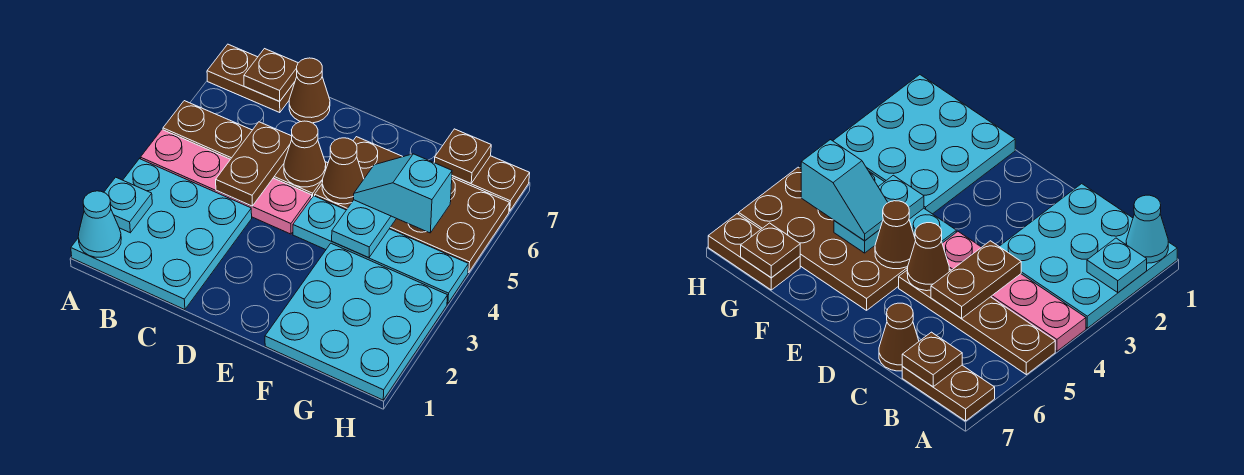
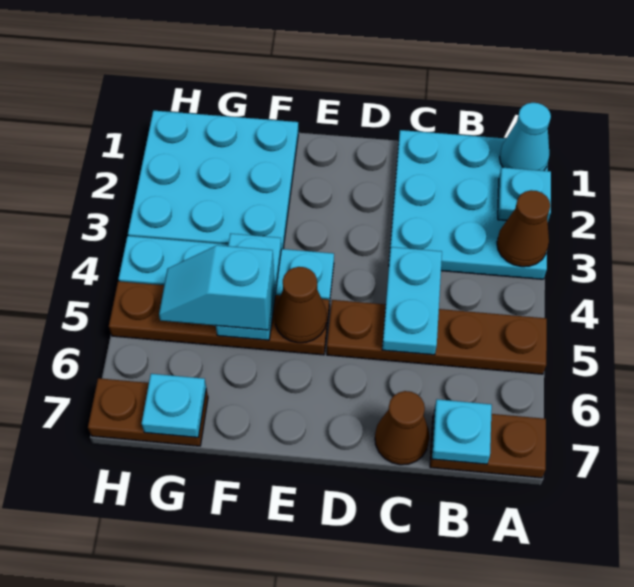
pink plate A4:D4 level 1 -> none
brown plate B7 level 2 -> cyan plate B7 level 2
brown plate C4:C5 level 2 -> cyan plate C4:C5 level 2
brown cone D5 level 2 -> brown cone A3 level 2
brown plate E5:H6 level 1 -> brown plate E5:H5 level 1
cyan slope F5:G5 level 3 top G -> cyan slope F5:G5 level 3 top F
brown plate G7 level 2 -> cyan plate G7 level 2

